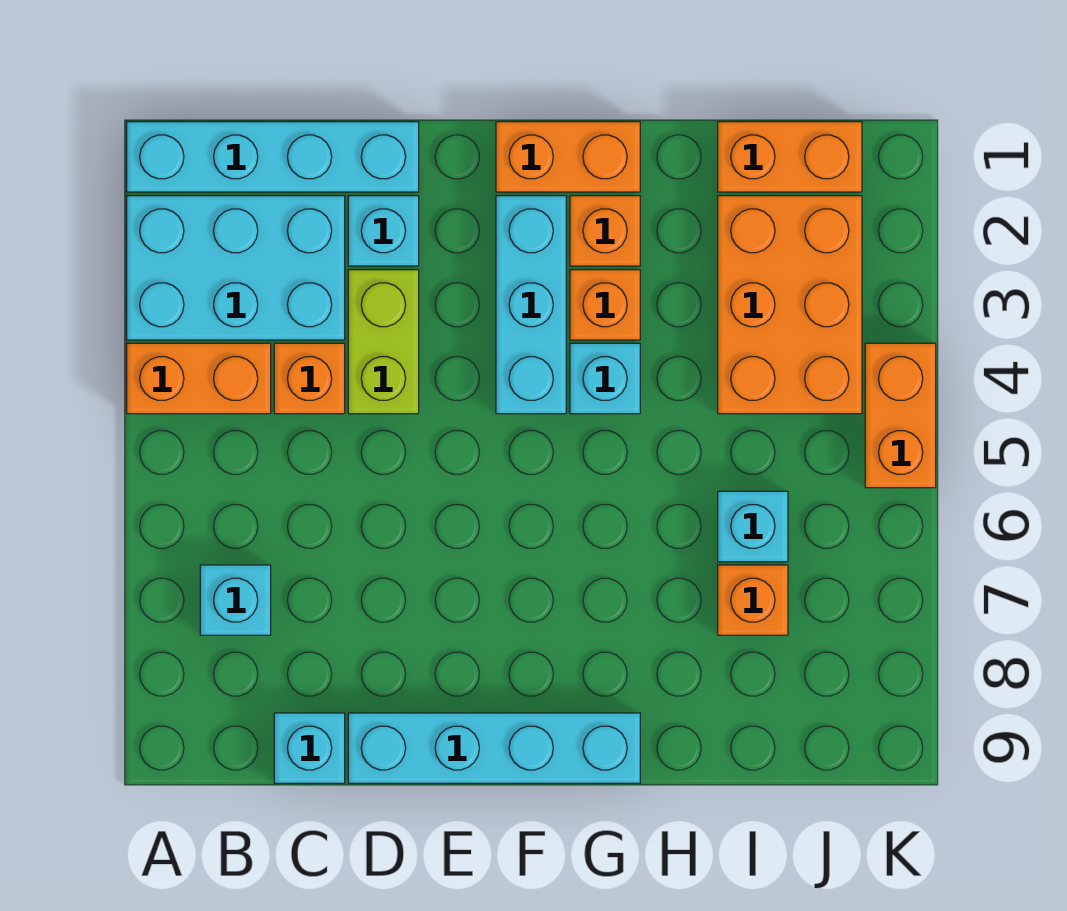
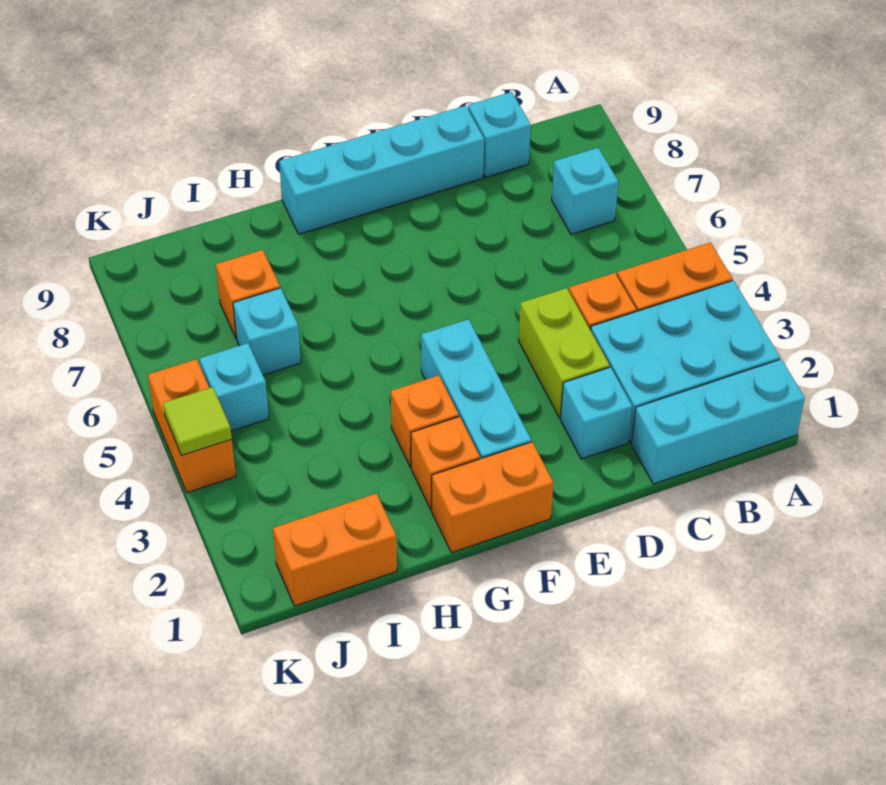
cyan brick A1:D1 level 1 -> cyan brick A1:C1 level 1
cyan brick G4 level 1 -> cyan brick J5 level 1
orange brick I2:J4 level 1 -> none
none -> lime tile K4 level 2

